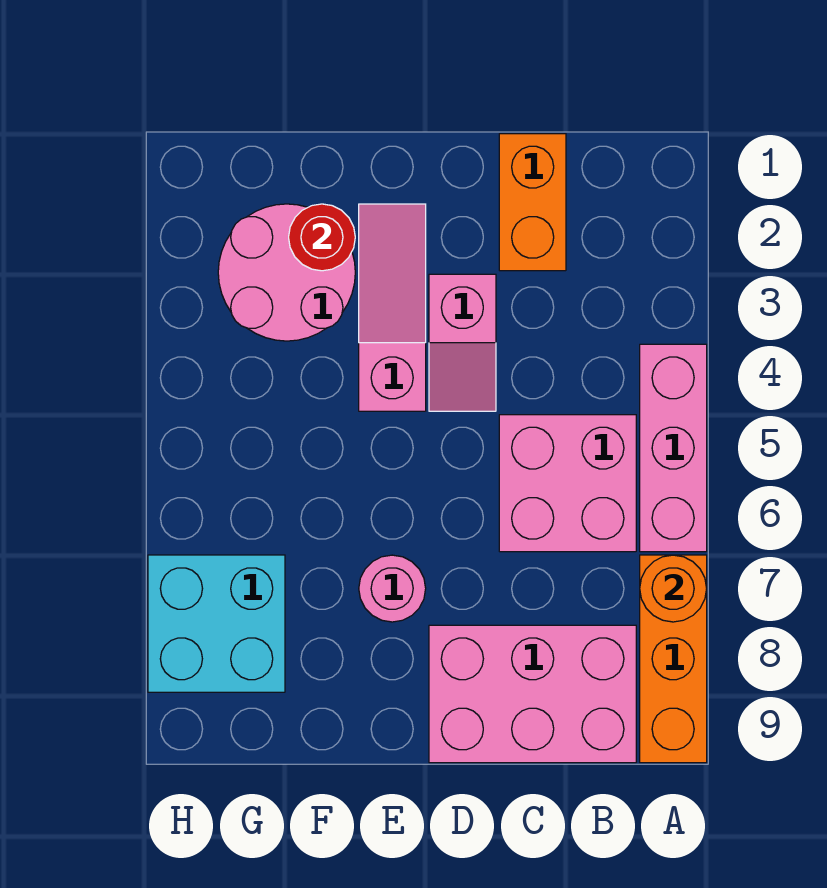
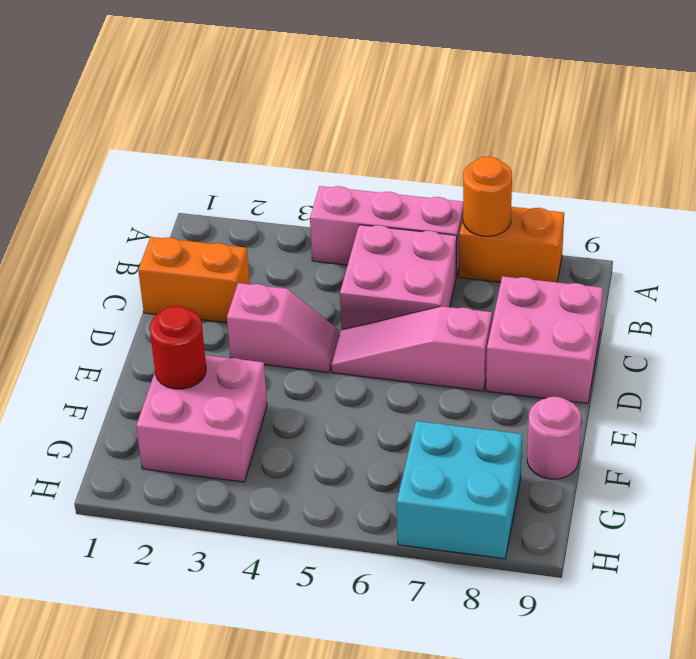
orange brick A7:A9 level 1 -> orange brick A7:A8 level 1
pink brick B8:D9 level 1 -> pink brick C8:D9 level 1
pink slope E2:E4 level 1 top 4 -> pink slope D5:D7 level 1 top 7
pink round brick E7 level 1 -> pink round brick F9 level 1
pink round brick F2:G3 level 1 -> pink brick F2:G3 level 1

